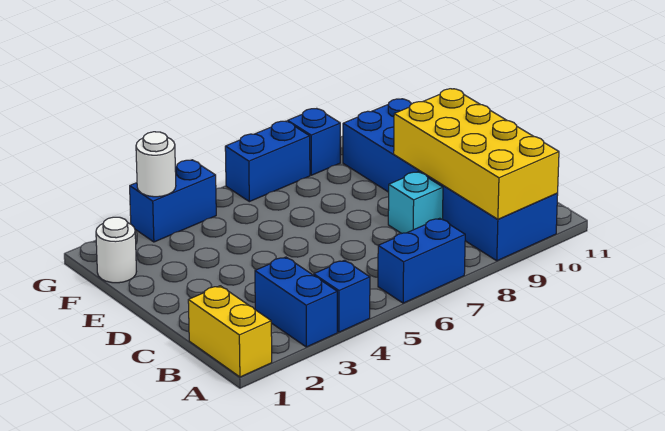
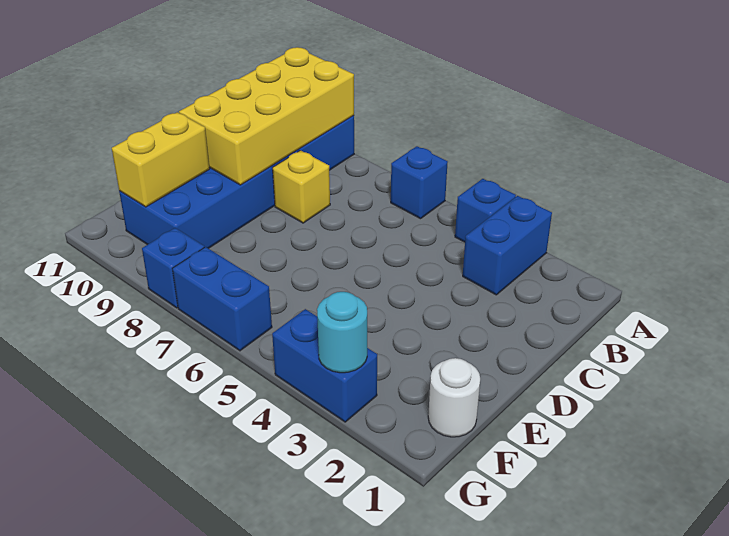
yellow brick A1:B1 level 1 -> yellow brick E10:F10 level 2
blue brick A6:A7 level 1 -> blue brick A6 level 1
cyan brick C8 level 1 -> yellow brick C8 level 1
white round brick G3 level 2 -> cyan round brick G3 level 2

